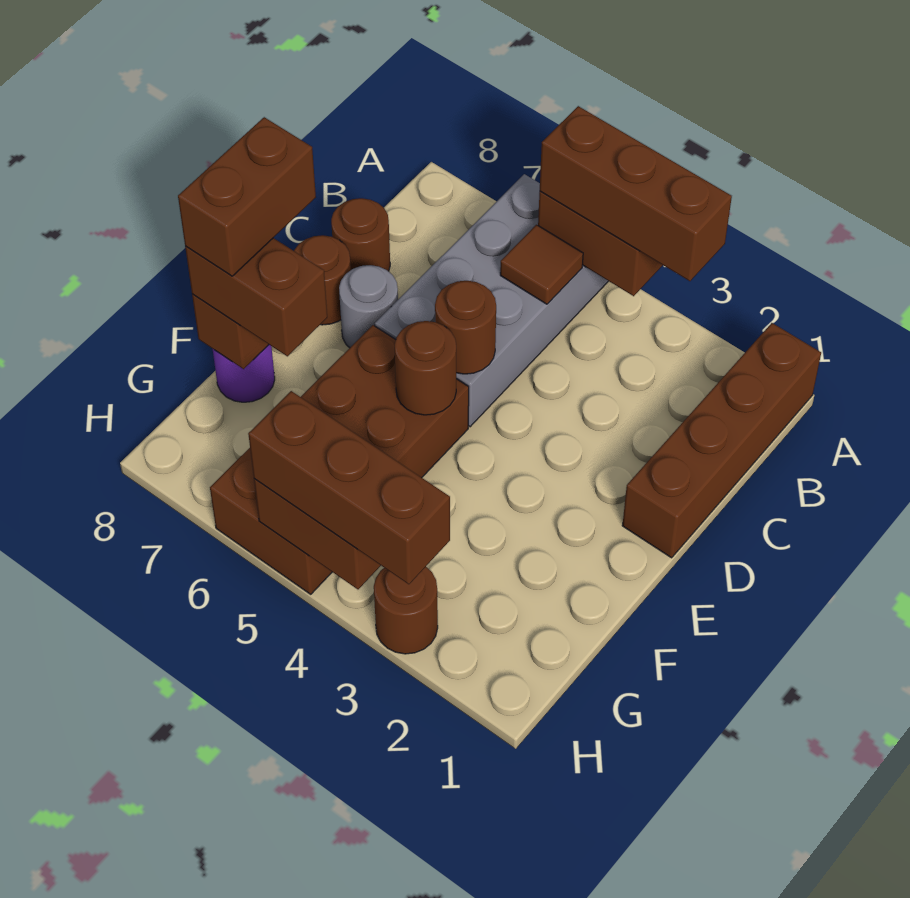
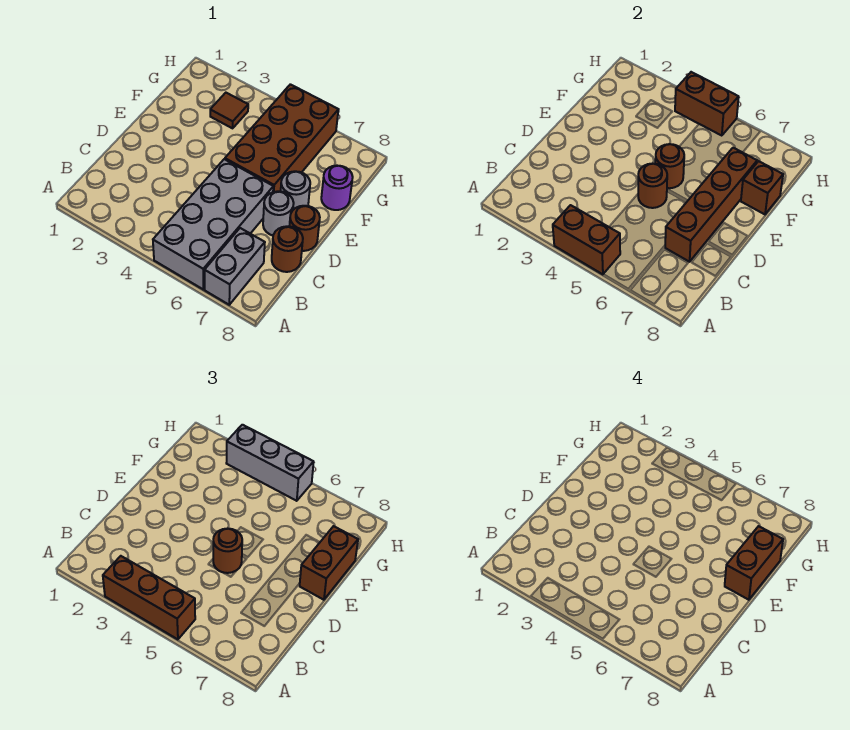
brown brick A1:D1 level 1 -> brown brick C7:F7 level 2
none -> grey brick A7:B7 level 1
brown tile B5 level 2 -> brown tile G3 level 1
none -> grey round brick E7 level 1
brown brick F7:F8 level 3 -> brown brick E8:F8 level 3
brown round brick H3 level 1 -> brown round brick D5 level 3
brown brick H3:H5 level 3 -> grey brick H3:H5 level 3

